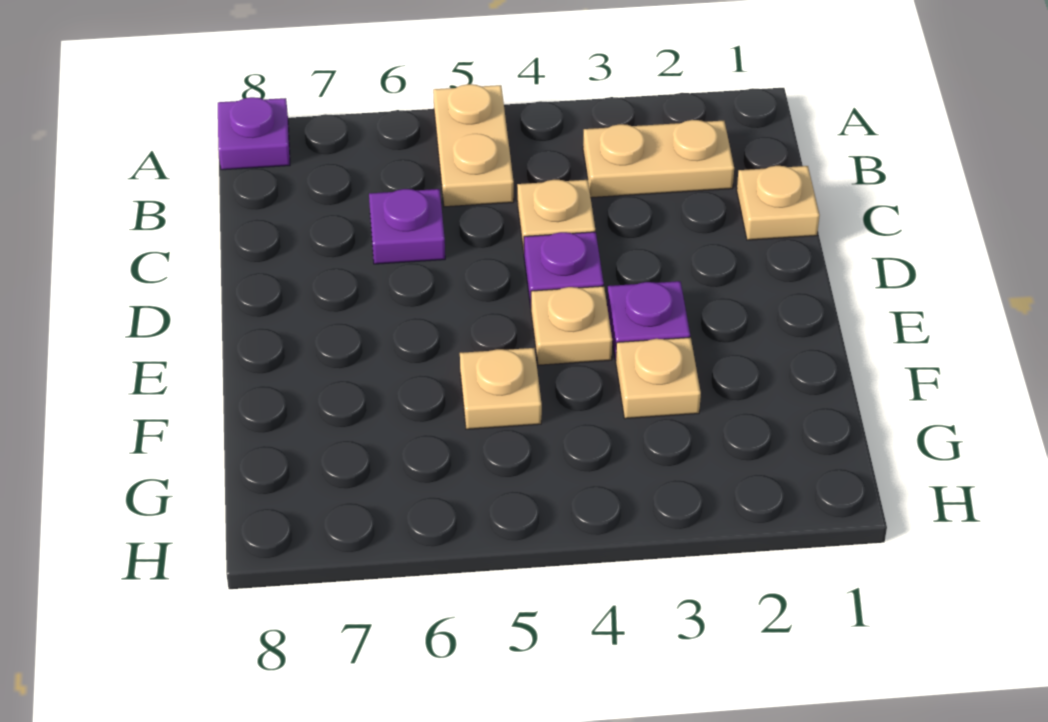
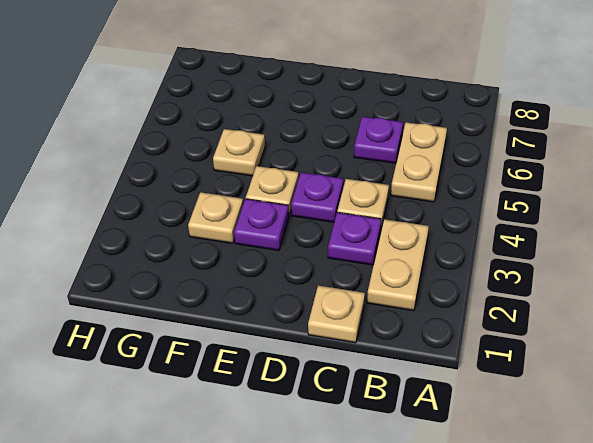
tan plate A5:B5 level 1 -> tan plate B5:B6 level 1
purple plate A8 level 1 -> purple plate C3 level 1

